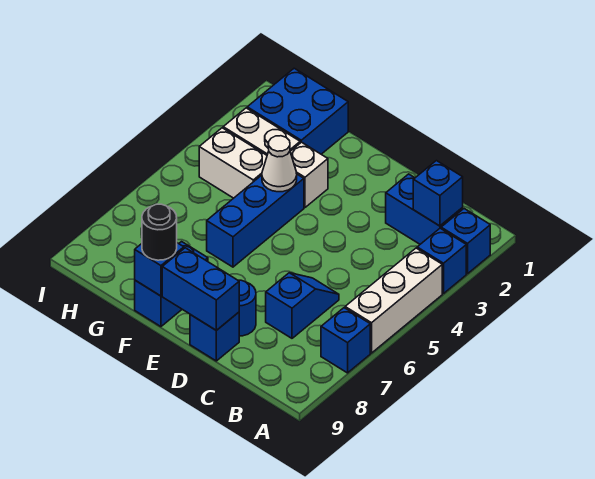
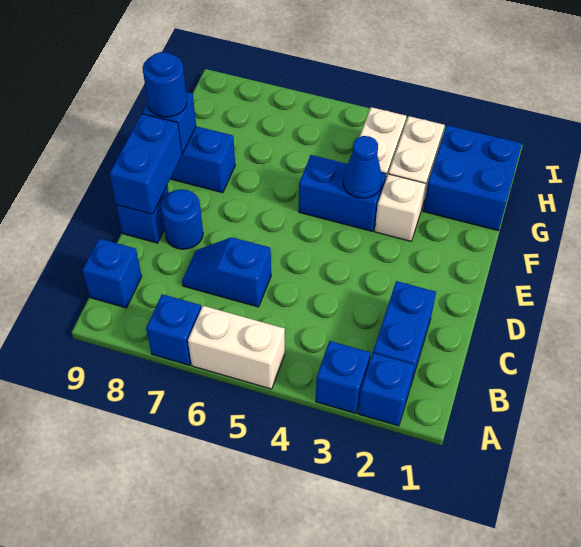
white brick A4:A6 level 1 -> white brick A5:A6 level 1
blue brick B2 level 2 -> blue brick B9 level 1
blue slope C6:C7 level 1 top 7 -> blue slope C6:C7 level 1 top 6
blue brick F4:F6 level 1 -> blue brick F4:F5 level 1
white cone F4 level 2 -> blue cone F4 level 2
black round brick F9 level 3 -> blue round brick F9 level 3

